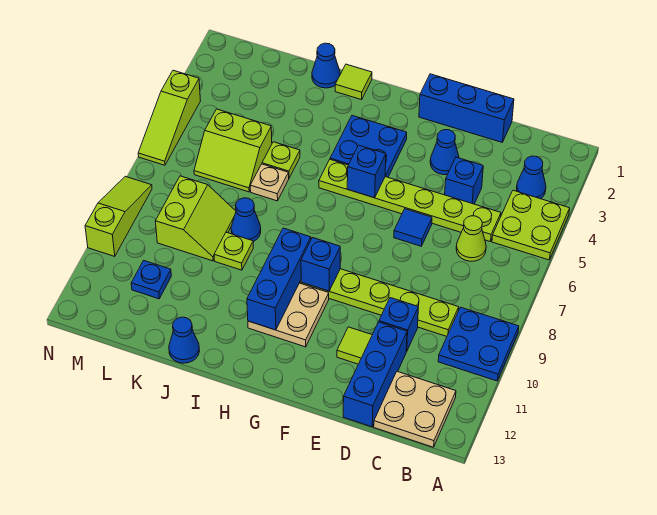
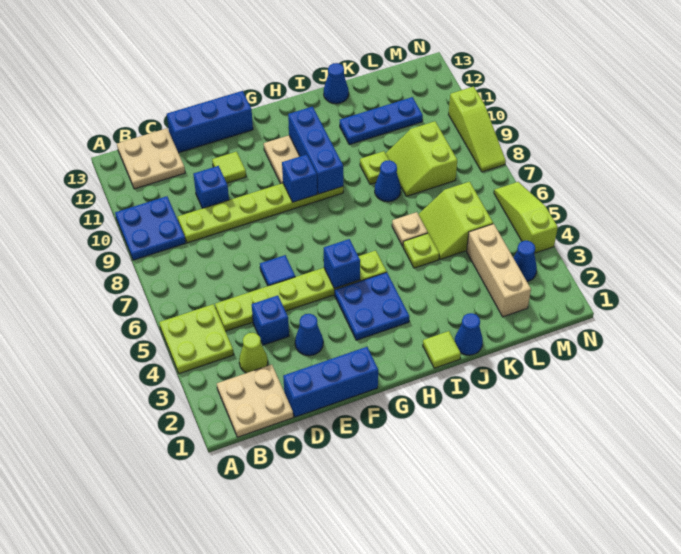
none -> tan plate B1:C2 level 1
blue cone B3 level 1 -> blue cone M3 level 1
lime cone C6 level 1 -> lime cone C3 level 1
blue brick D11:D13 level 1 -> blue brick D13:F13 level 1
lime slope K5:L6 level 1 top 5 -> lime slope K5:L6 level 1 top L
none -> tan brick L2:L4 level 1
blue plate L11 level 1 -> blue plate J11:L11 level 1

